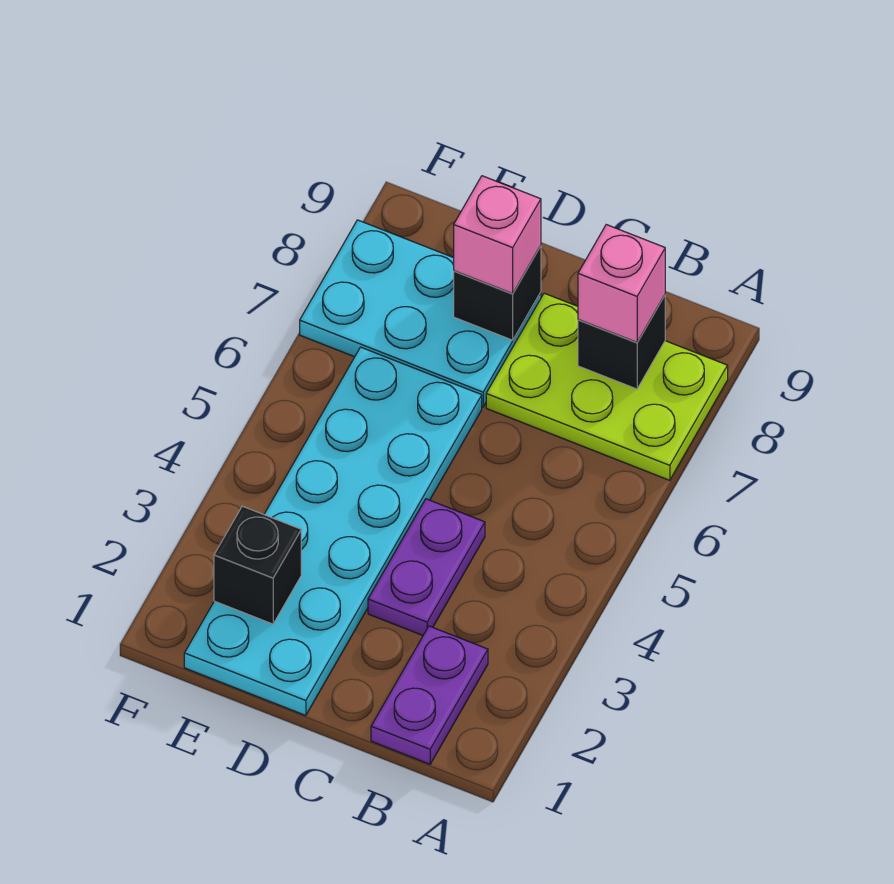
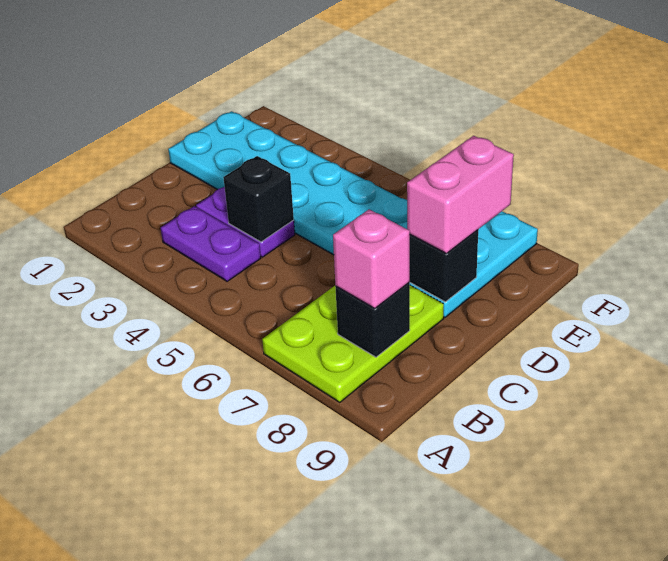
purple plate B1:B2 level 1 -> purple plate B3:B4 level 1
pink brick D8 level 3 -> pink brick D8:E8 level 3
black brick E2 level 2 -> black brick C4 level 2

